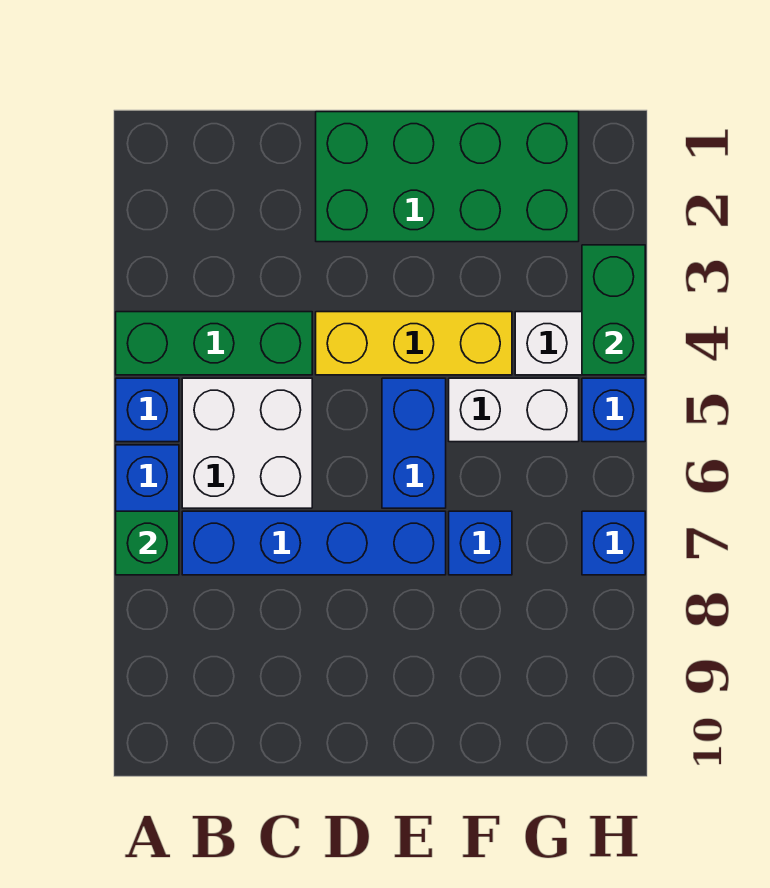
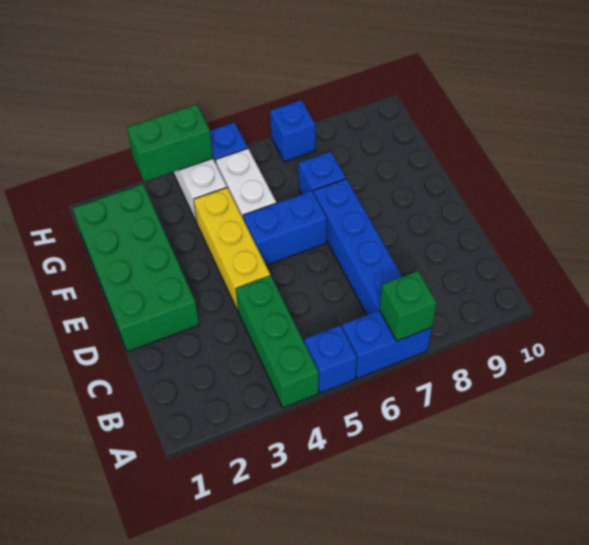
white brick B5:C6 level 1 -> none

